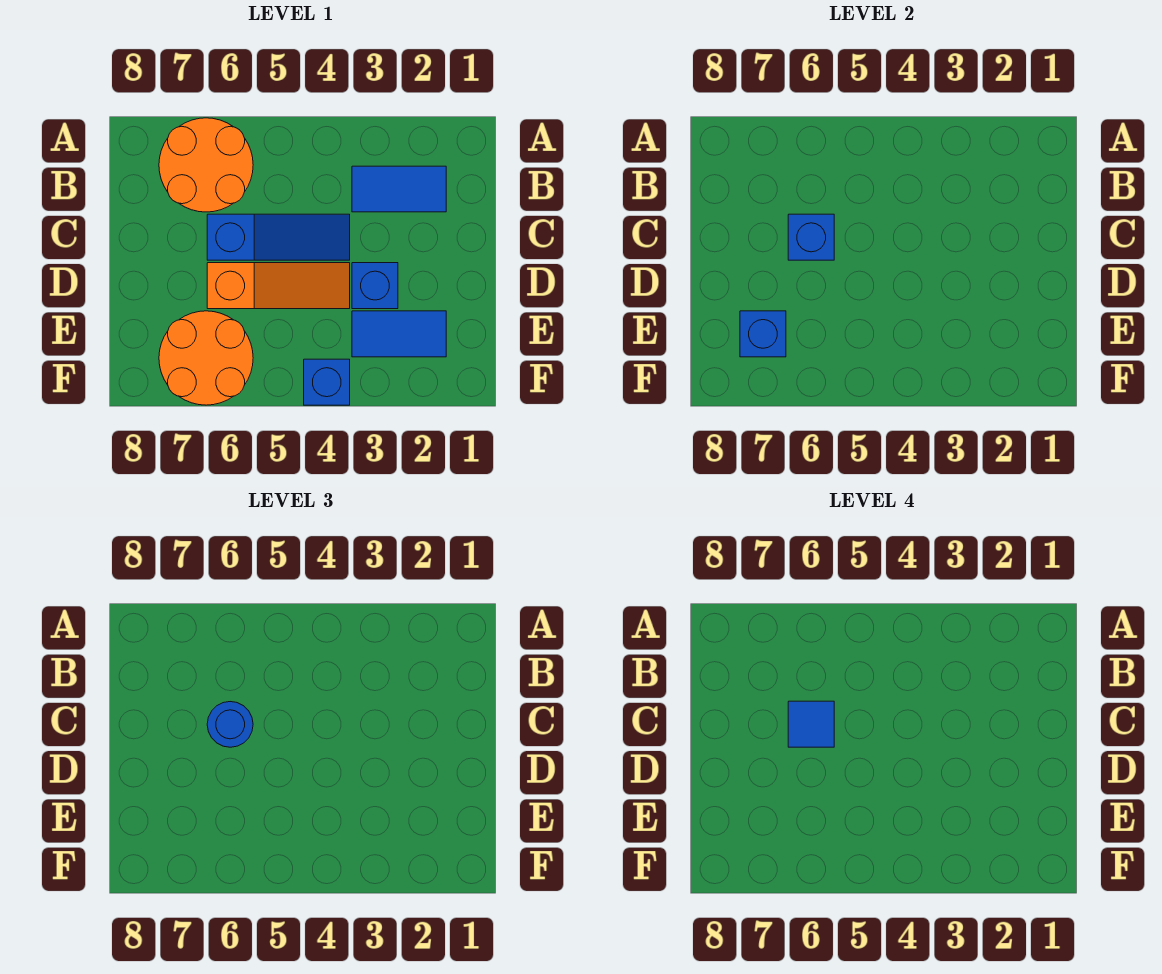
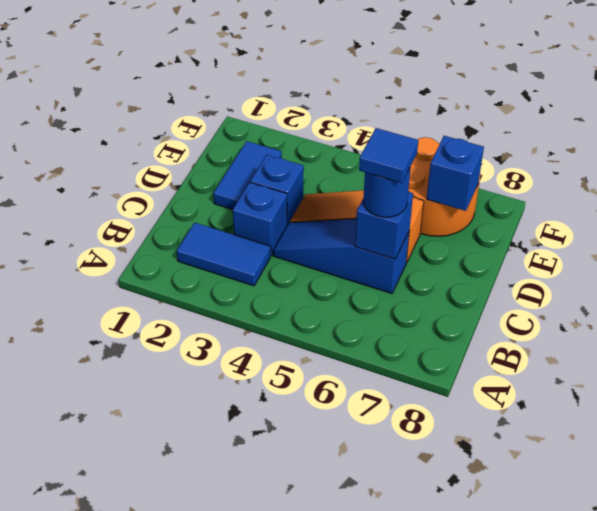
orange round brick A6:B7 level 1 -> none
blue tile E2:E3 level 1 -> blue tile D2:E2 level 1
blue brick F4 level 1 -> blue brick C3 level 1

